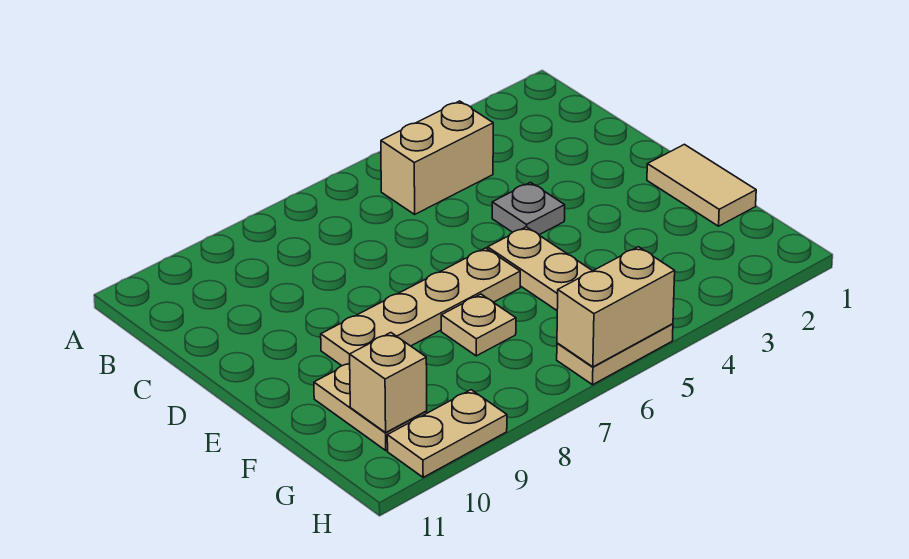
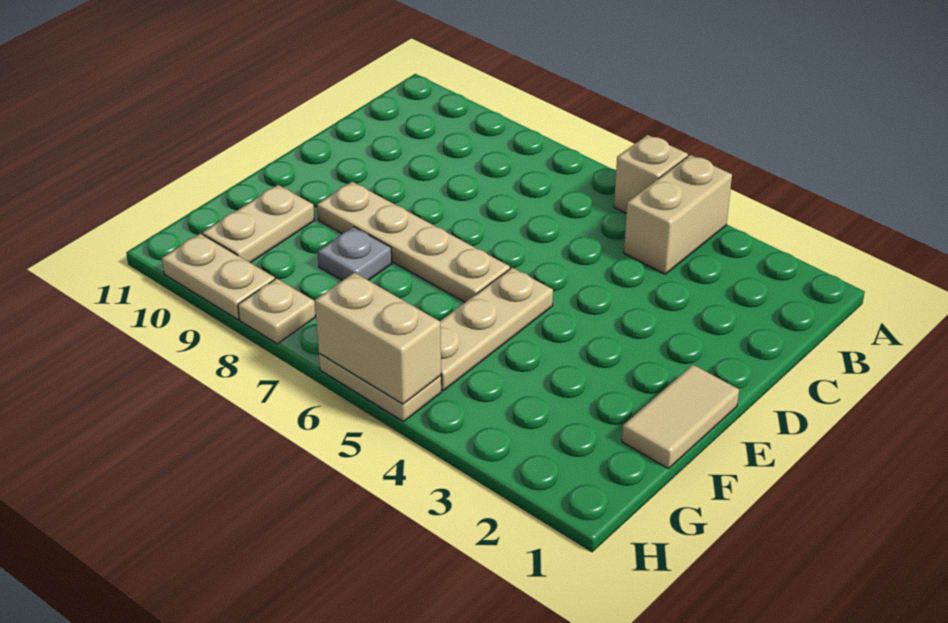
tan brick B4:B5 level 1 -> tan brick A4:B4 level 1
grey plate D4 level 1 -> grey plate F8 level 1
tan plate F7 level 1 -> tan plate H8 level 1
tan brick G10 level 2 -> tan brick A5 level 1

